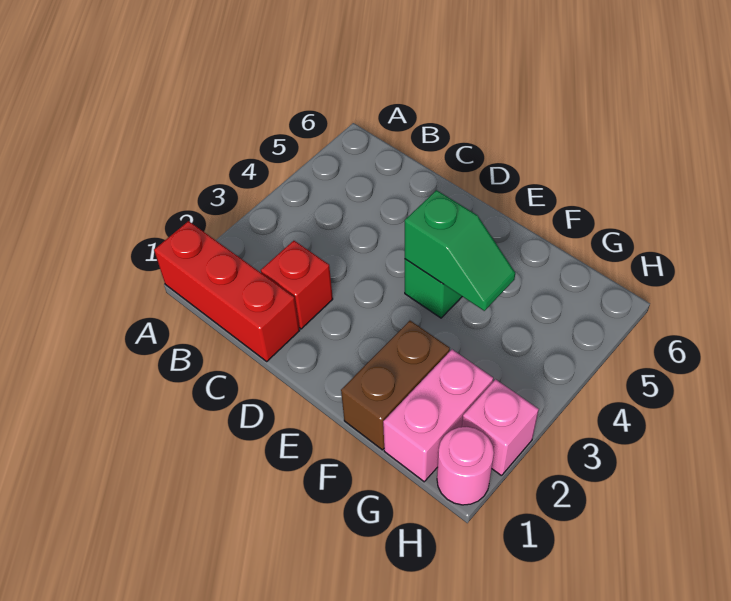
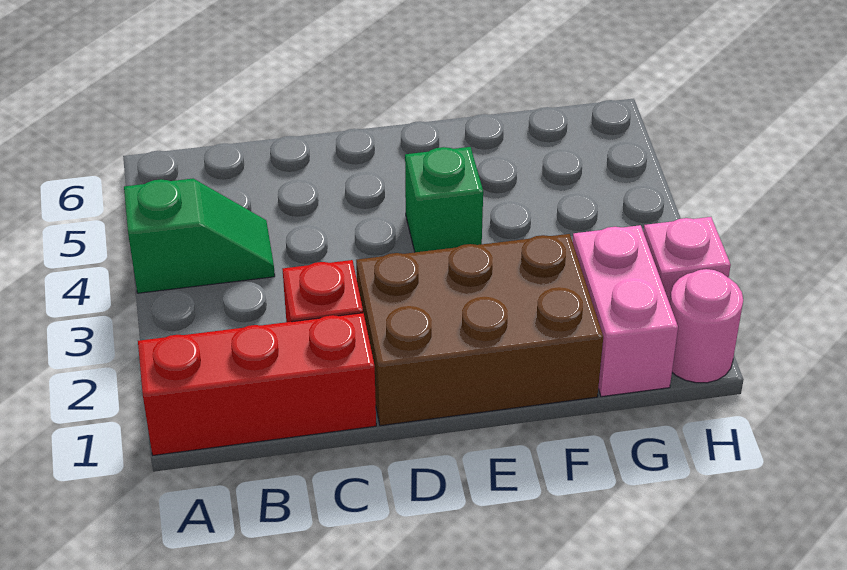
green slope E4:F4 level 2 top E -> green slope A4:B4 level 1 top A
brown brick F1:F2 level 1 -> brown brick D1:F2 level 1

